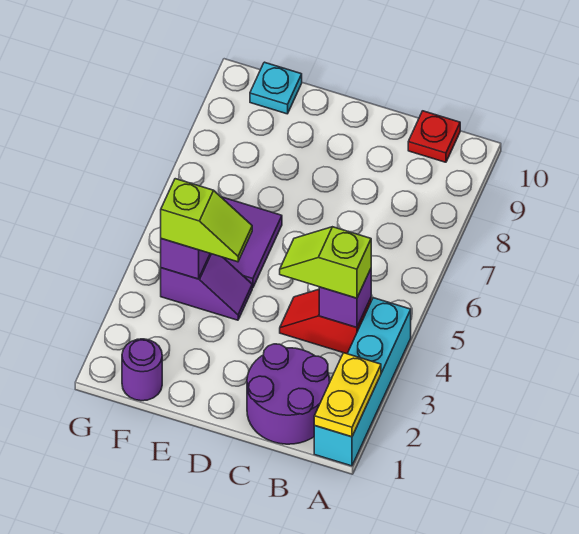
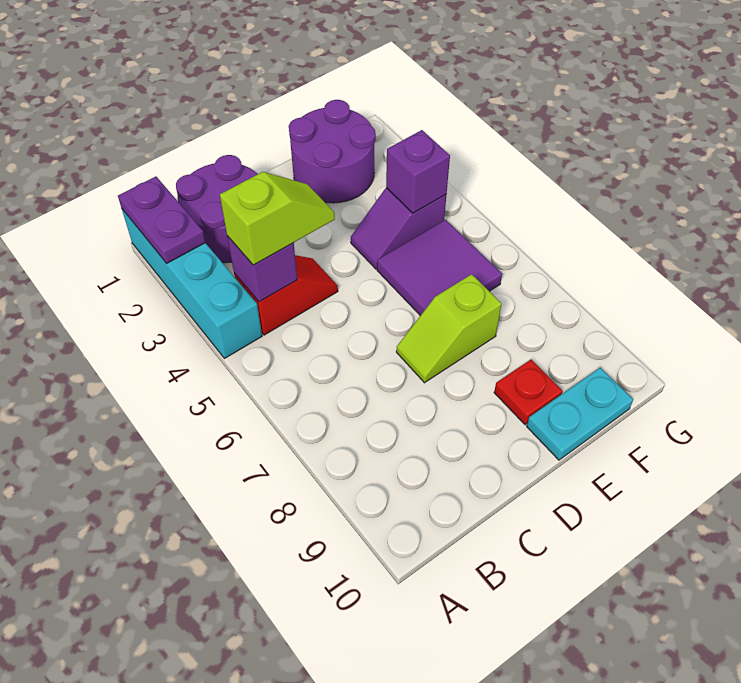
yellow plate A1:A2 level 2 -> purple plate A1:A2 level 2
red plate B10 level 1 -> red plate E9 level 1
lime slope E4:F4 level 3 top F -> lime slope D7:E7 level 1 top E
purple round brick F1 level 1 -> purple round brick E1:F2 level 1
cyan plate F10 level 1 -> cyan plate E10:F10 level 1

